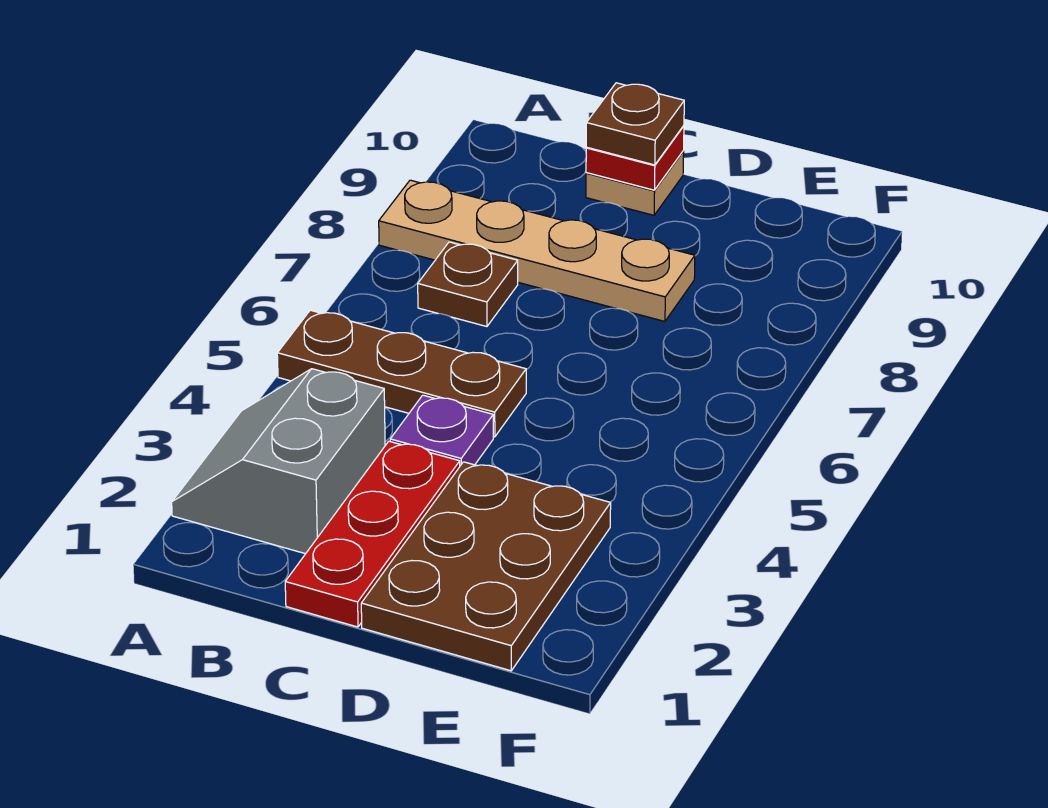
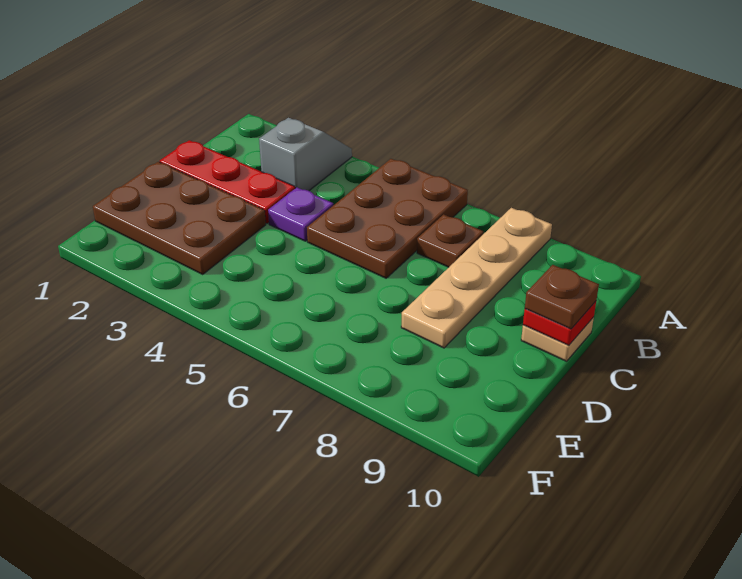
grey slope A2:B3 level 1 top B -> grey slope A3:B3 level 1 top B
brown plate A5:C5 level 1 -> brown plate A5:C6 level 1

